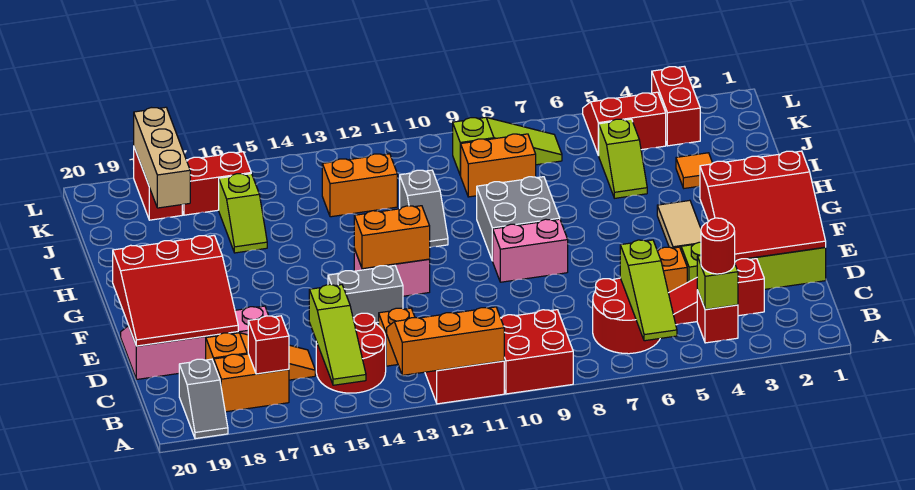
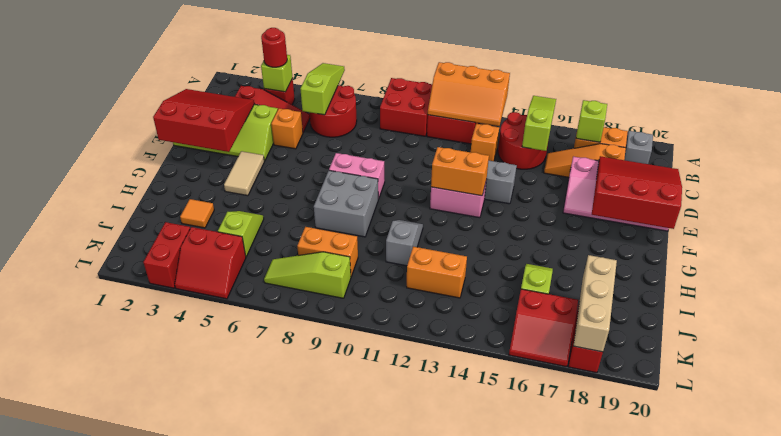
red brick B17 level 2 -> lime brick B17 level 2

